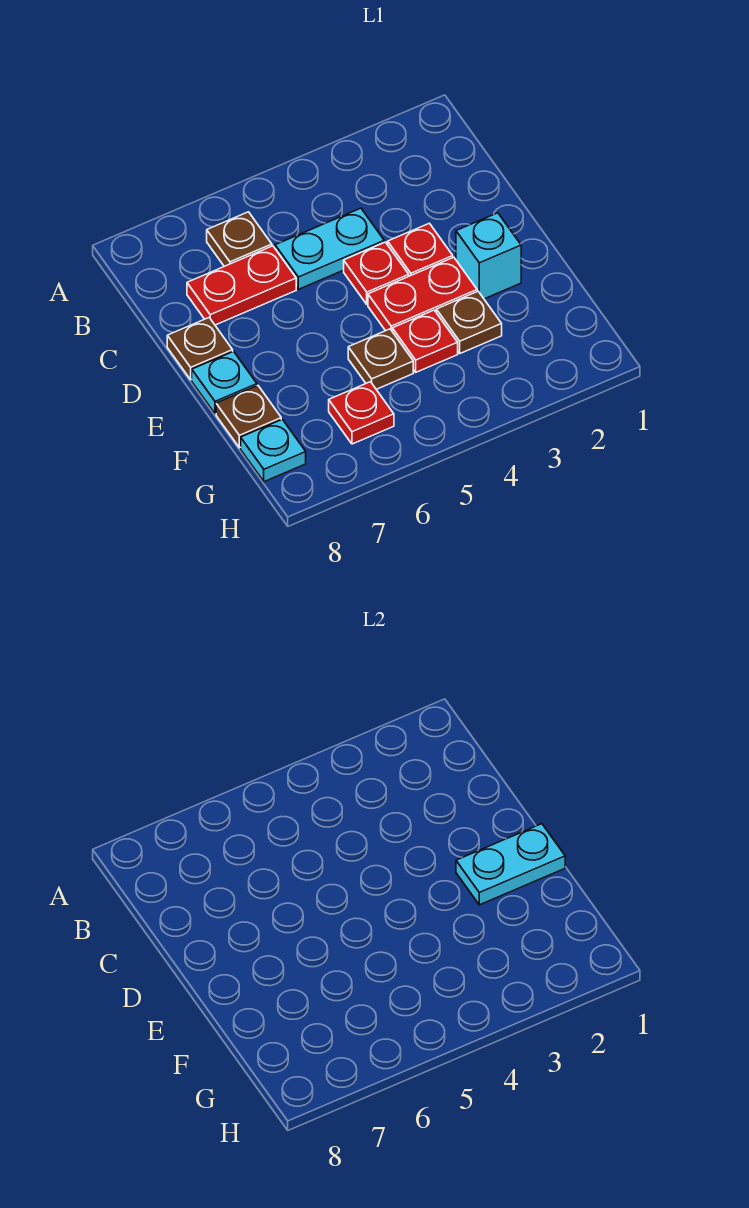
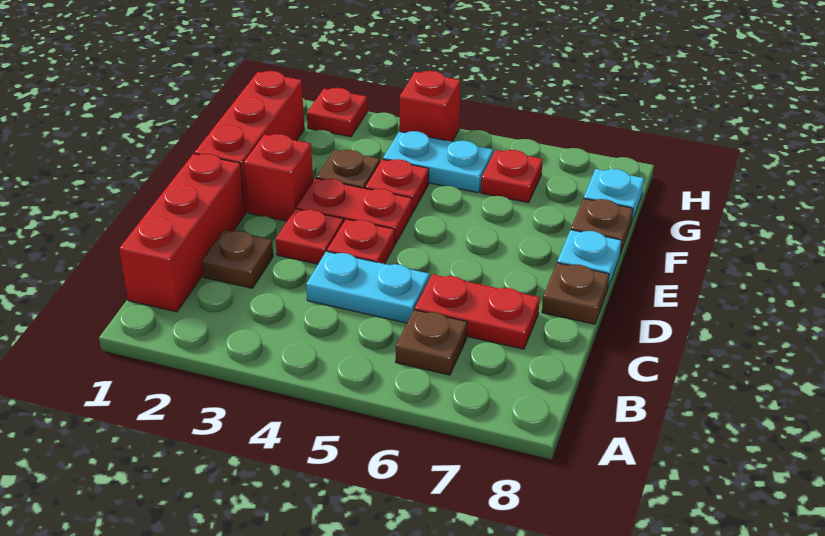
none -> red brick B1:D1 level 1
none -> red brick E1:G1 level 1
cyan plate E1:E2 level 2 -> cyan plate G4:G5 level 1
cyan brick E2 level 1 -> red brick E2 level 1
brown plate F5 level 1 -> brown plate C2 level 1
none -> red plate H2 level 1
none -> red brick H4 level 1

